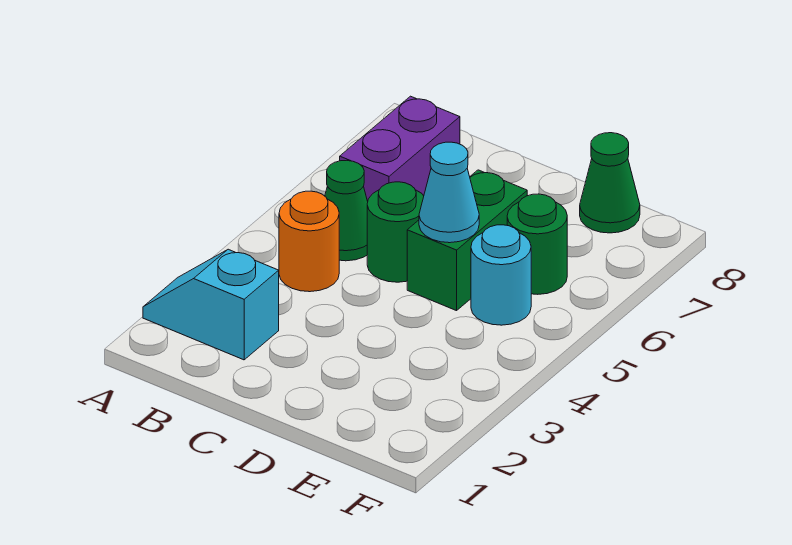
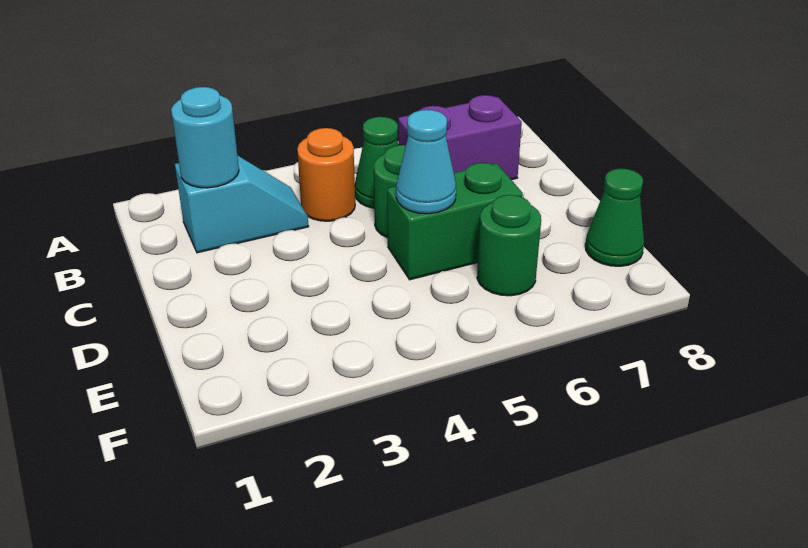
cyan slope A2:B2 level 1 top B -> cyan slope B2:B3 level 1 top 2
cyan round brick E5 level 1 -> cyan round brick B2 level 2

